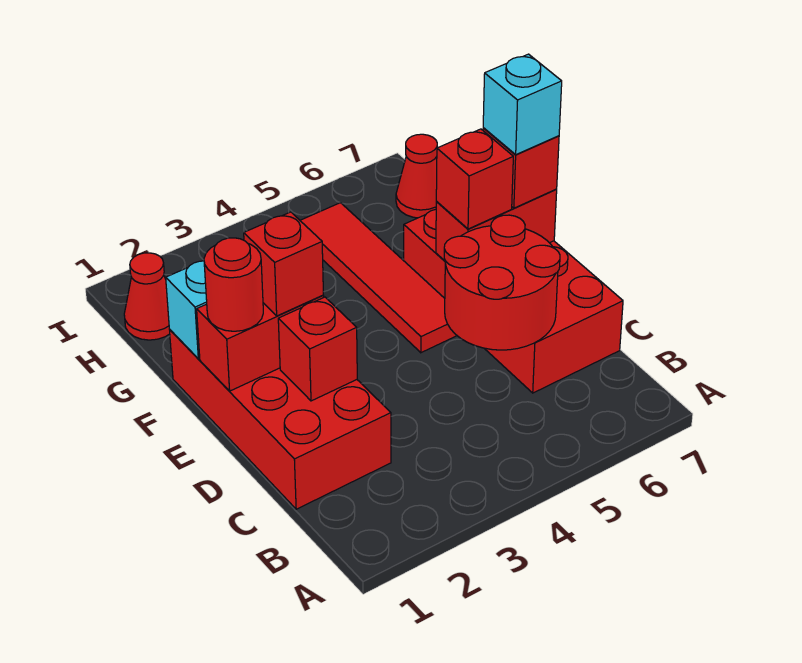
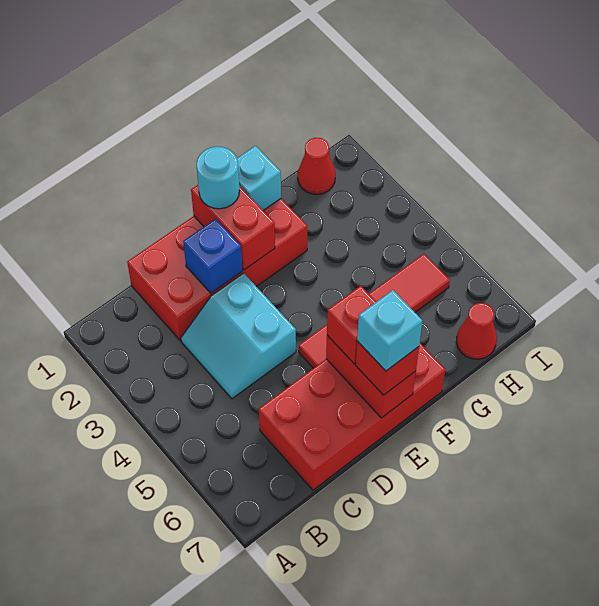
none -> cyan slope C3:D4 level 1 top D
red round brick C5:D6 level 2 -> none
red brick D2 level 2 -> blue brick D2 level 2
red round brick E1 level 3 -> cyan round brick E1 level 3
red brick E2 level 3 -> none

